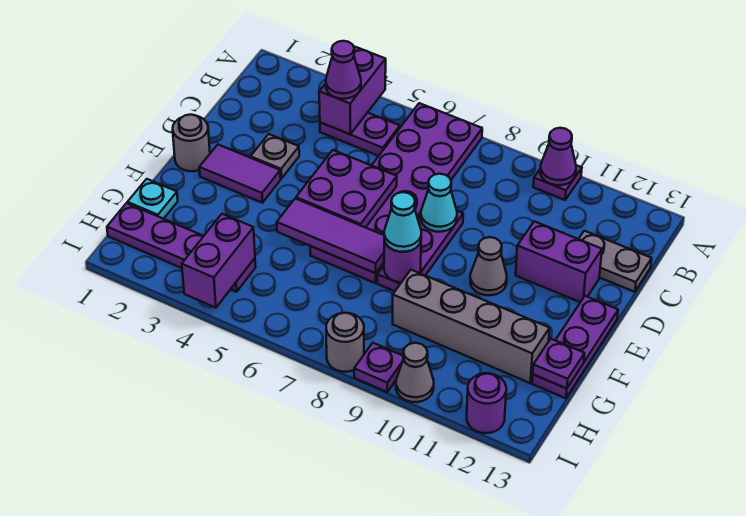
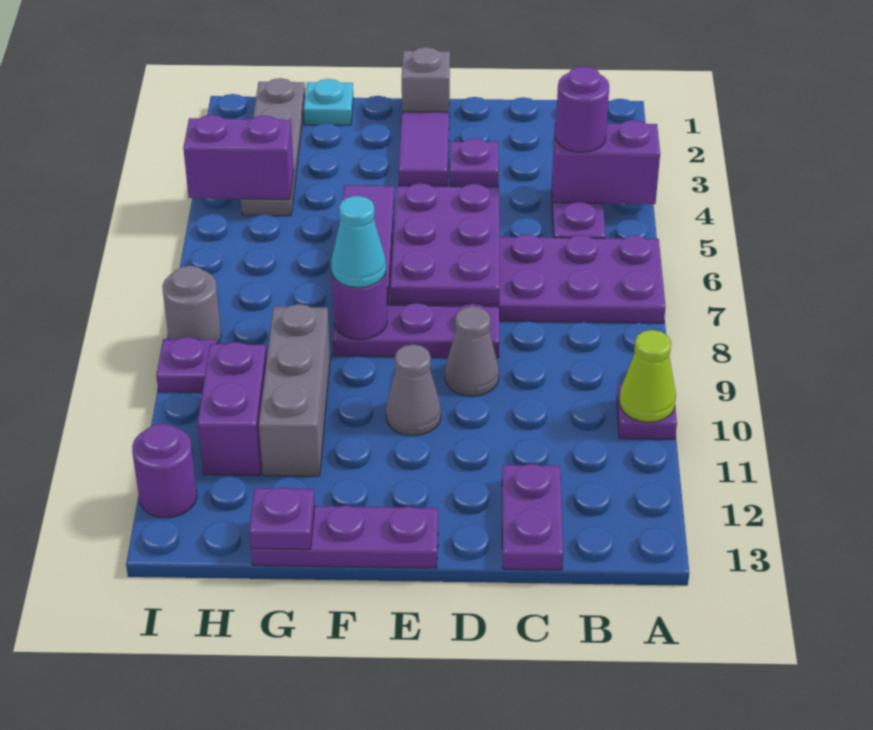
purple cone A10 level 2 -> lime cone A10 level 2
purple cone B4 level 3 -> purple round brick B4 level 3
grey plate C12:C13 level 1 -> purple plate C12:C13 level 1
grey plate D3 level 1 -> purple plate D3 level 1
purple plate D5:E6 level 2 -> purple plate D5:E7 level 2
cyan cone D8 level 2 -> none
purple brick D11:D12 level 1 -> purple brick H10:H11 level 1
grey round brick E1 level 1 -> grey brick E1 level 1
grey brick G9:G12 level 1 -> grey brick G9:G11 level 1
purple plate H1:H4 level 1 -> grey plate H1:H4 level 1
grey cone I10 level 1 -> grey cone D9 level 1

